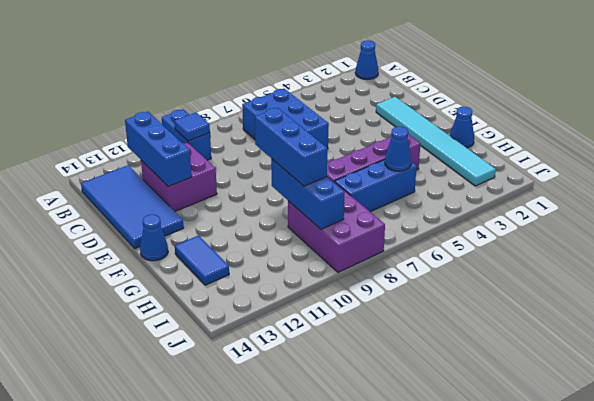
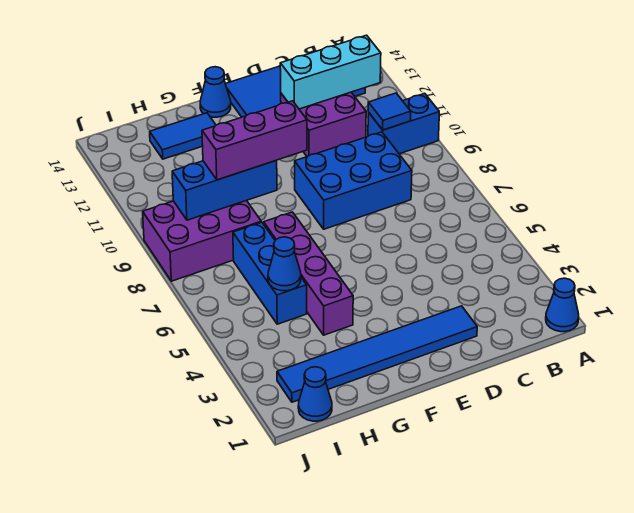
blue brick B6:D7 level 1 -> blue brick C8:E9 level 1
blue brick B12:D12 level 2 -> cyan brick B12:D12 level 2
cyan tile D2:I2 level 1 -> blue tile D2:I2 level 1
blue brick F9:H9 level 3 -> purple brick F9:H9 level 3
blue cone G1 level 1 -> blue cone I1 level 1

